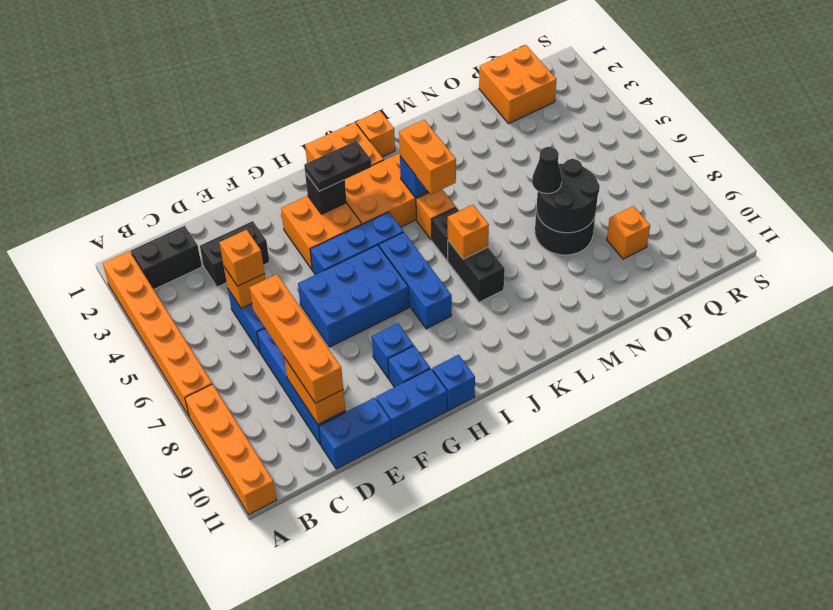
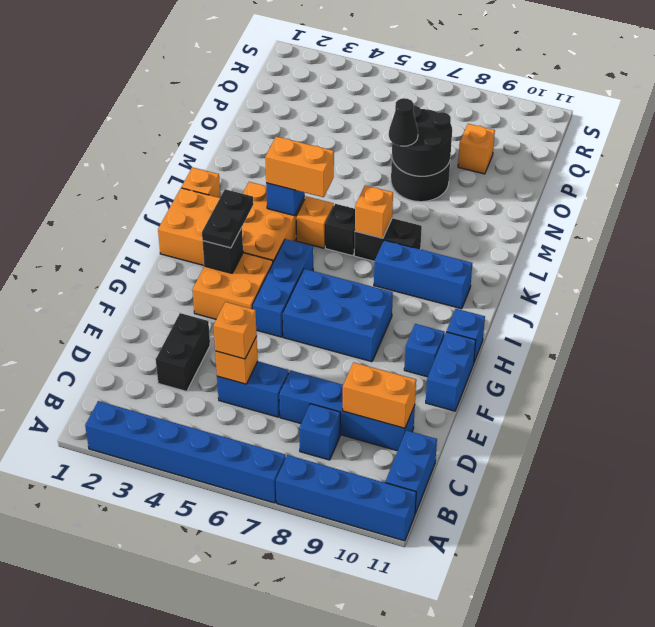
orange brick A2:A7 level 1 -> blue brick A2:A7 level 1
orange brick A8:A11 level 1 -> blue brick A8:A11 level 1
black brick B2:C2 level 1 -> none
orange brick D7:D10 level 3 -> none
blue brick D11:E11 level 1 -> blue brick B11:C11 level 1
blue brick F6:H7 level 1 -> blue brick G6:H8 level 1
blue brick G9 level 1 -> blue brick C8 level 1
blue brick I6:I8 level 1 -> blue brick J8:J10 level 1
orange brick P1:Q2 level 1 -> none

